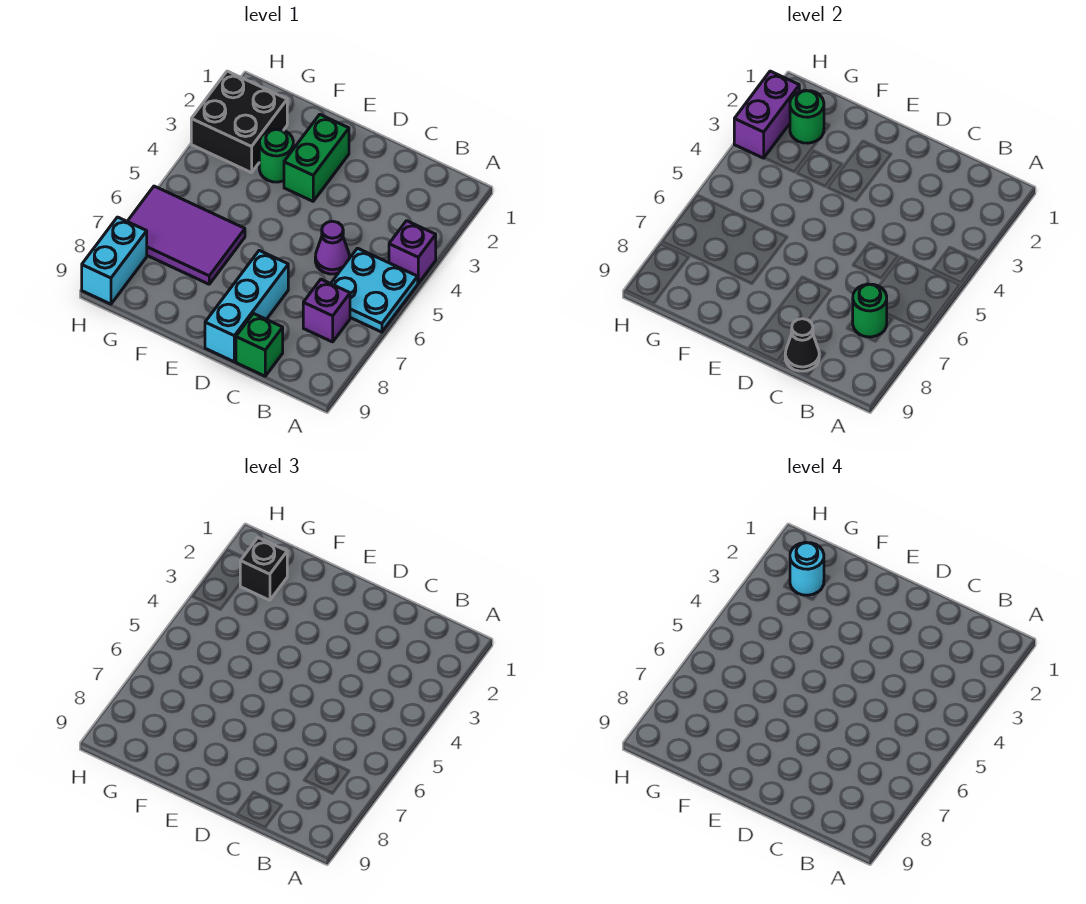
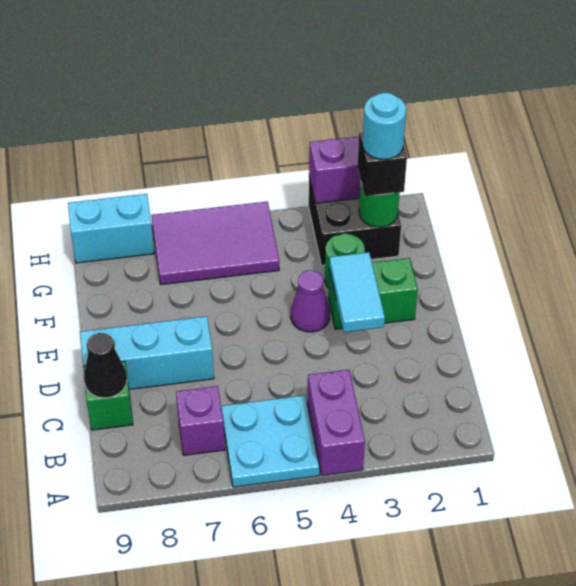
purple brick A4 level 1 -> purple brick A4:B4 level 1
green round brick B7 level 2 -> none
purple cone C5 level 1 -> purple cone E4 level 1
none -> cyan tile D3:E3 level 2
purple tile F6:H7 level 1 -> purple tile G5:H7 level 1

